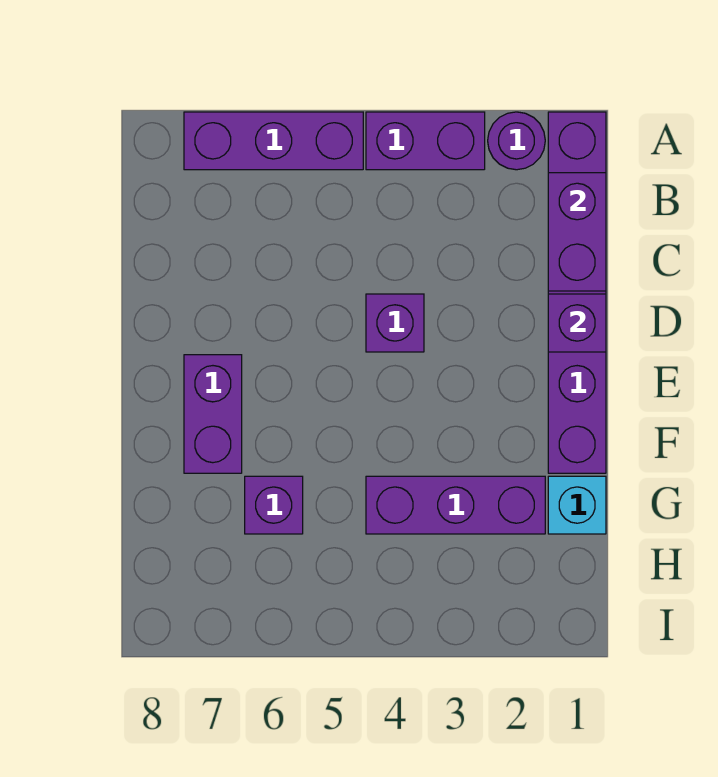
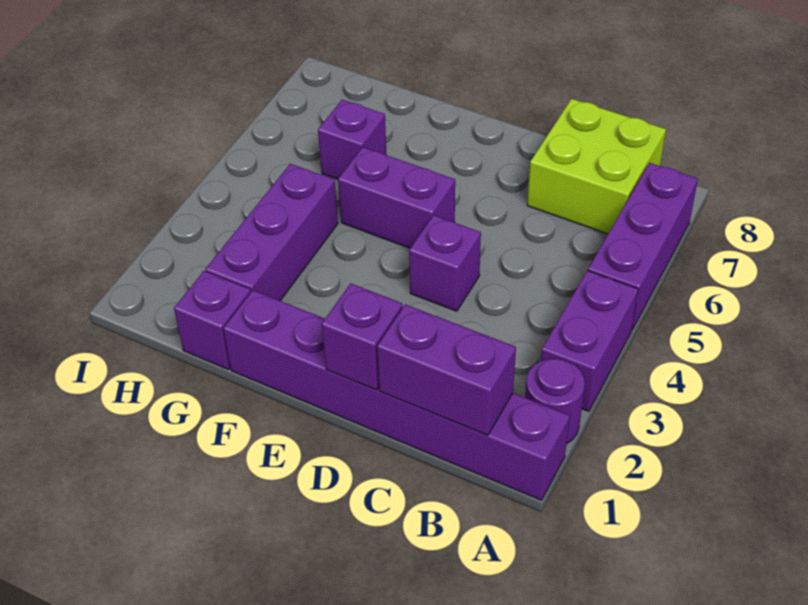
none -> lime brick B7:C8 level 1
purple brick E7:F7 level 1 -> purple brick E5:F5 level 1
cyan brick G1 level 1 -> purple brick G1 level 1

